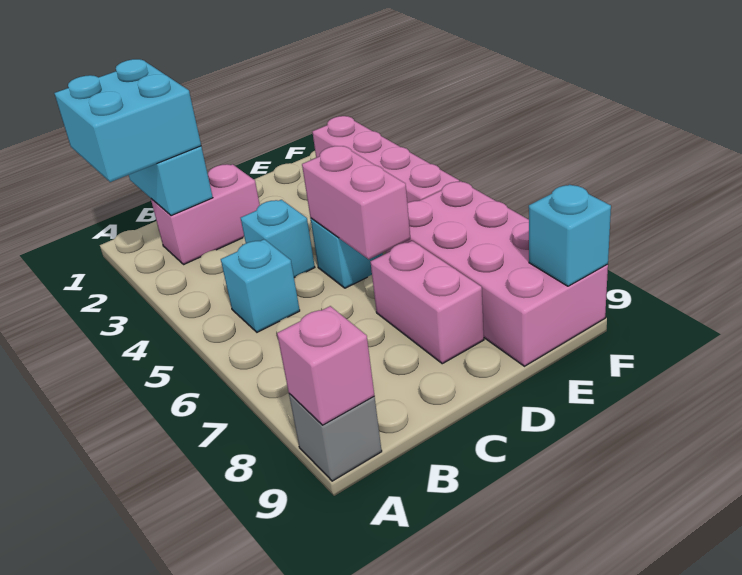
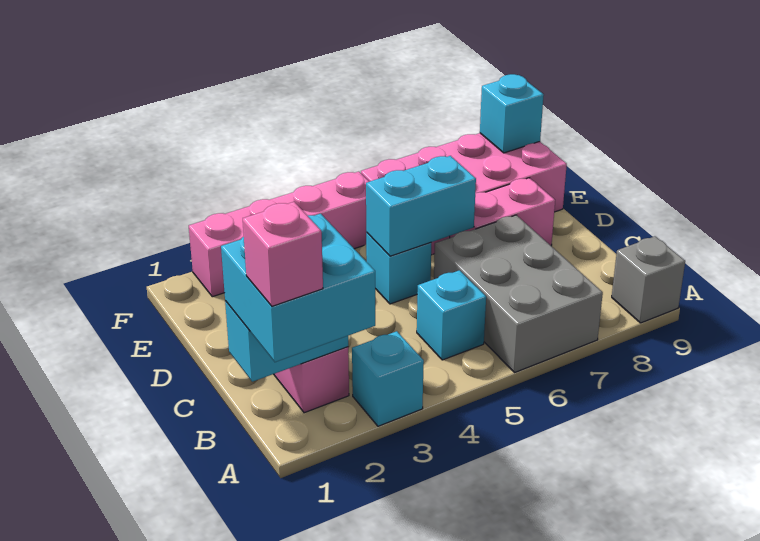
none -> grey brick A6:C7 level 1
pink brick A9 level 2 -> pink brick A1 level 4
cyan brick C4 level 1 -> cyan brick A3 level 1
pink brick D5:D6 level 2 -> cyan brick D5:D6 level 2

